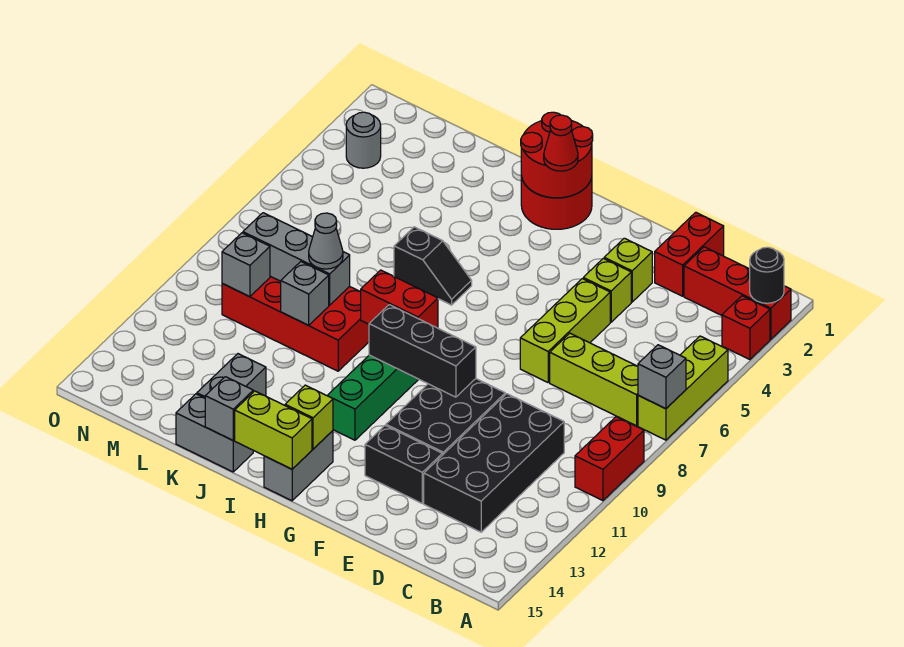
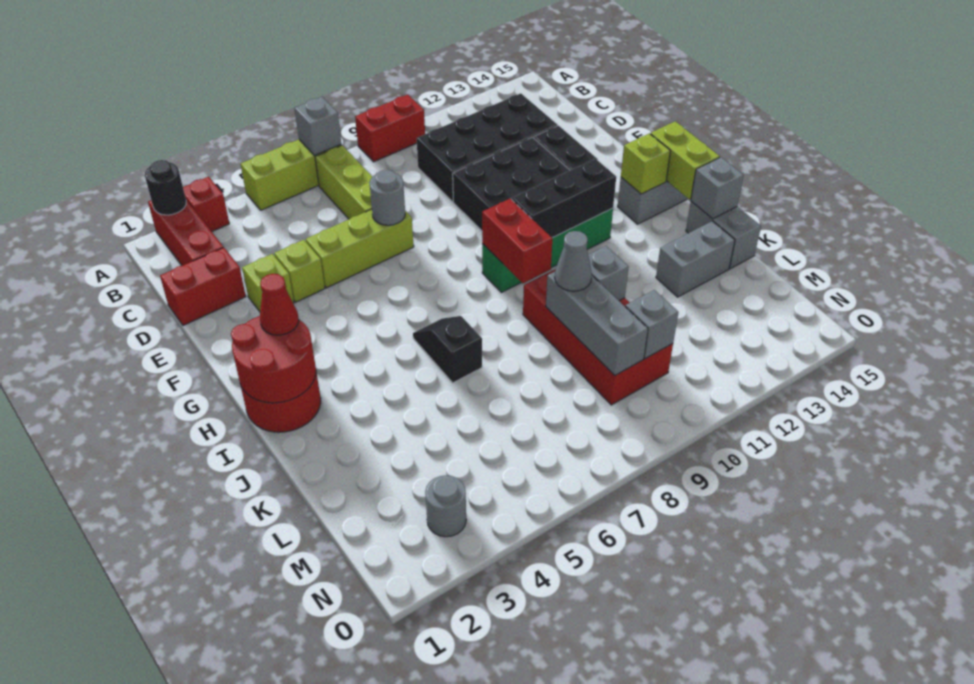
none -> grey round brick E7 level 2
black brick F10:H10 level 2 -> black brick H10:H12 level 2

